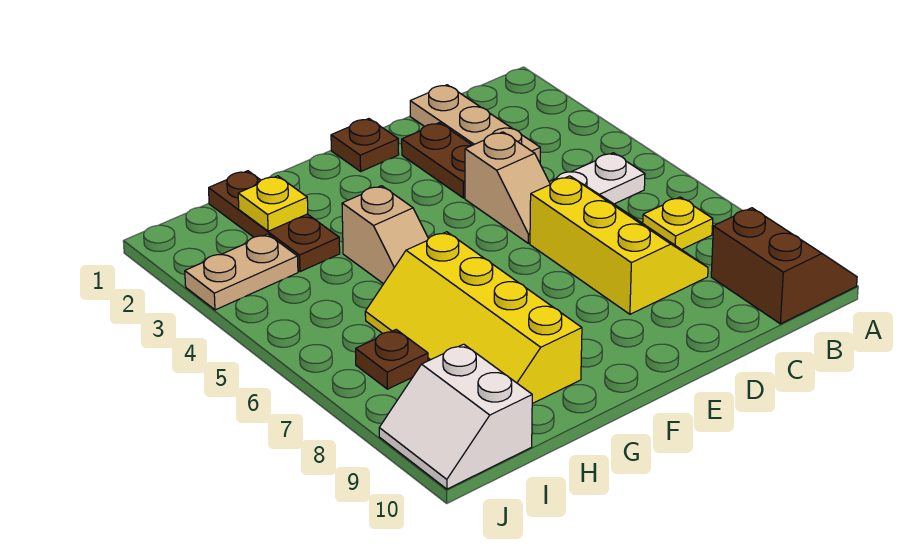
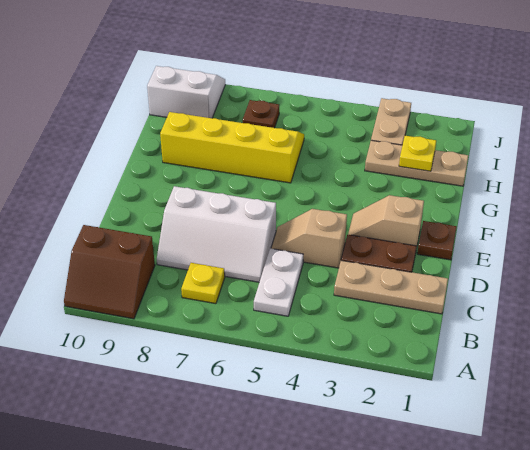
yellow slope C6:D8 level 1 top D -> white slope C6:D8 level 1 top D
tan slope G4:G5 level 1 top 4 -> tan slope E2:E3 level 1 top 2
brown plate H1:H3 level 1 -> tan plate H1:H3 level 1

